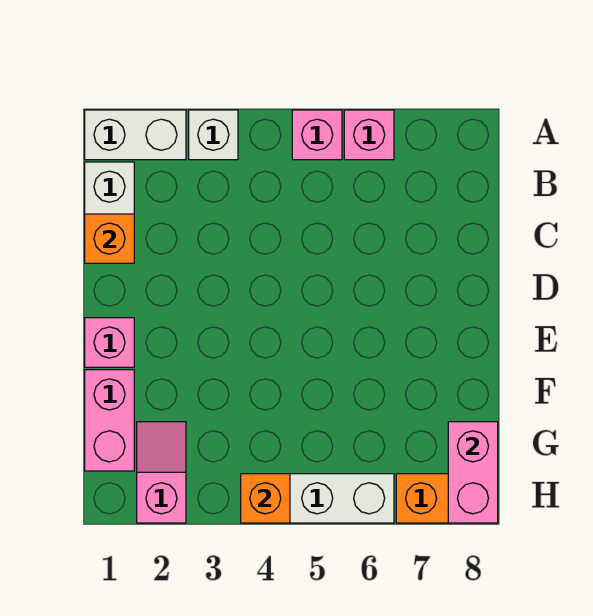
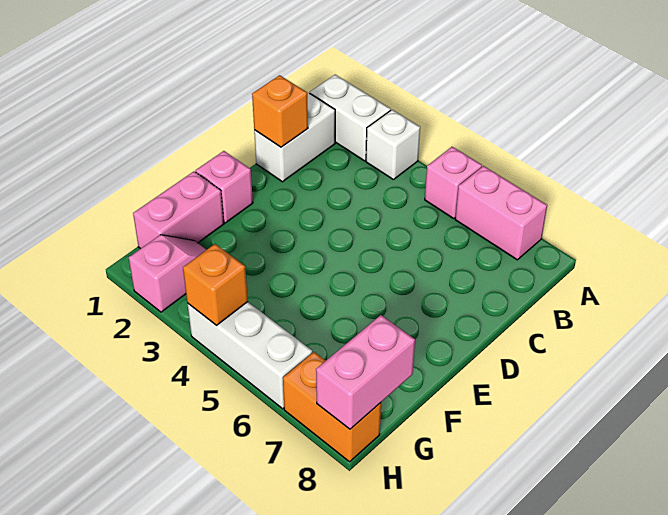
pink brick A6 level 1 -> pink brick A6:A7 level 1

